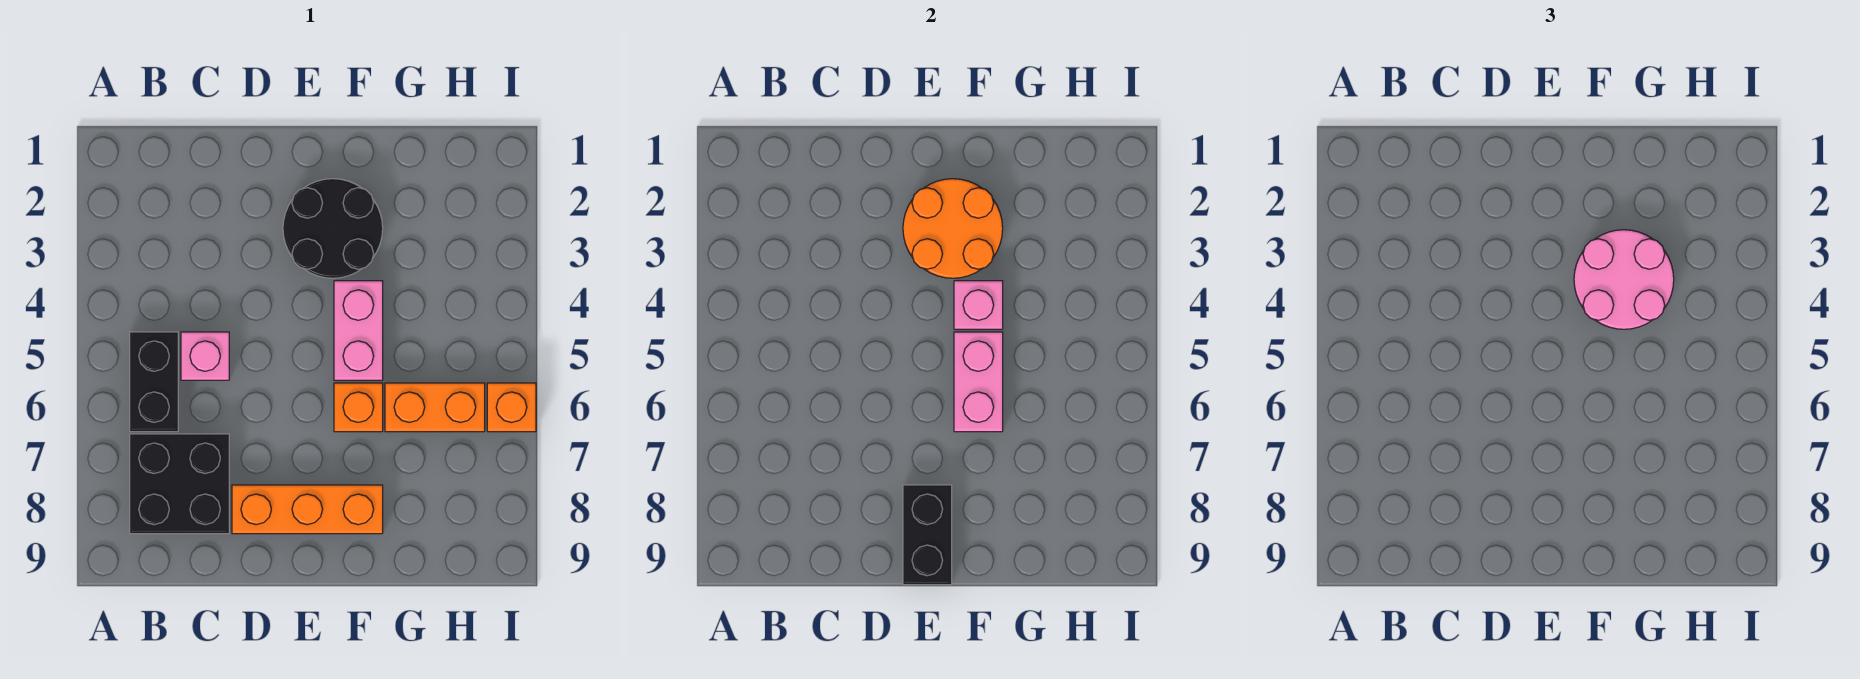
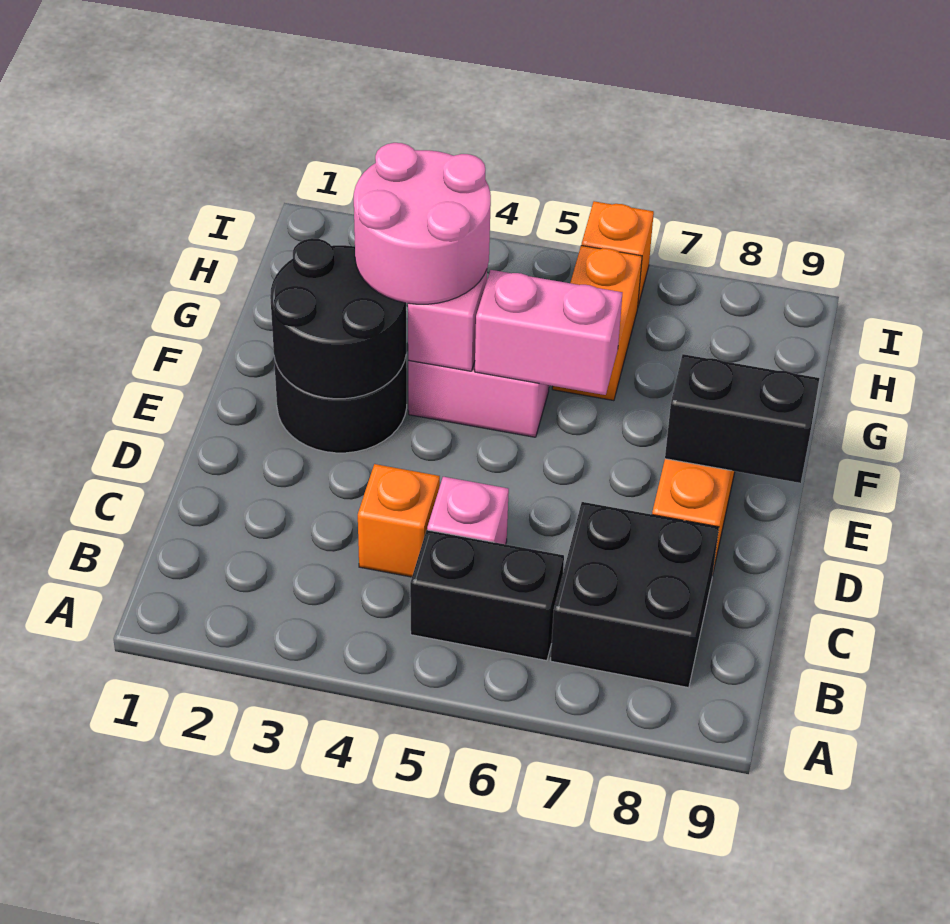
orange round brick E2:F3 level 2 -> black round brick E2:F3 level 2
orange brick F6 level 1 -> orange brick C4 level 1

